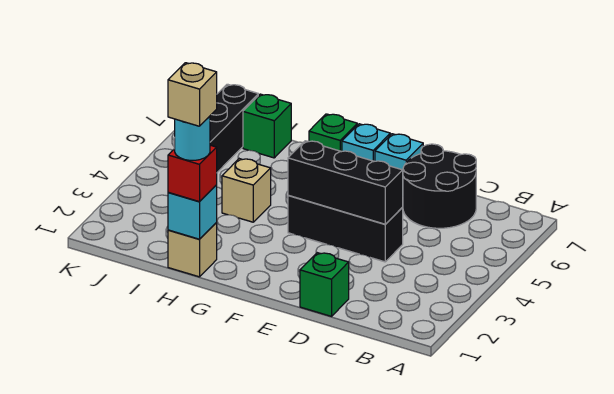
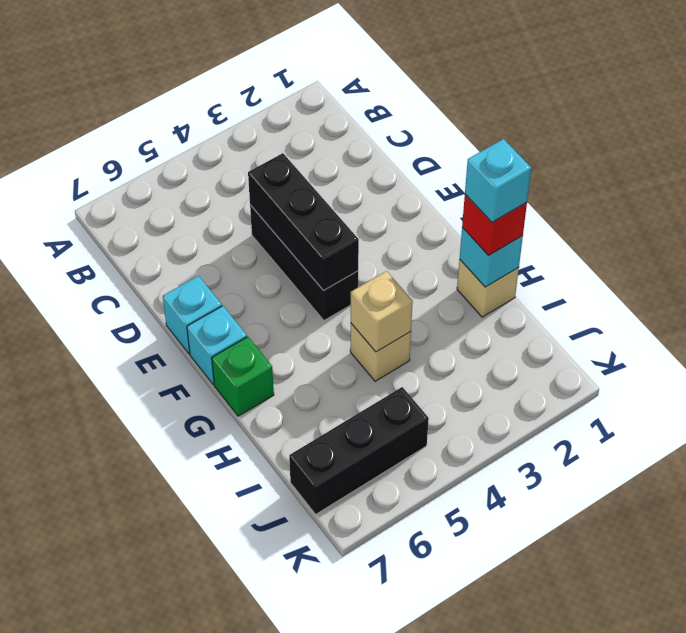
black round brick C6:D7 level 1 -> none
green brick D1 level 1 -> none
cyan round brick H1 level 4 -> cyan brick H1 level 4
tan brick H1 level 5 -> tan brick H4 level 2
green brick I7 level 1 -> none

